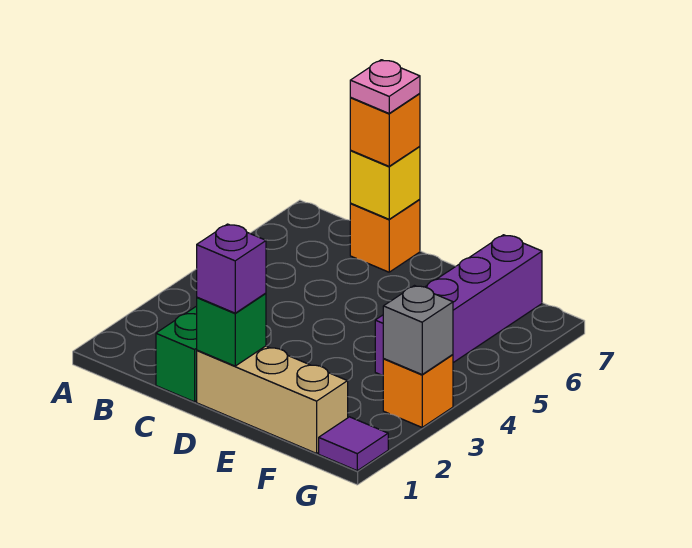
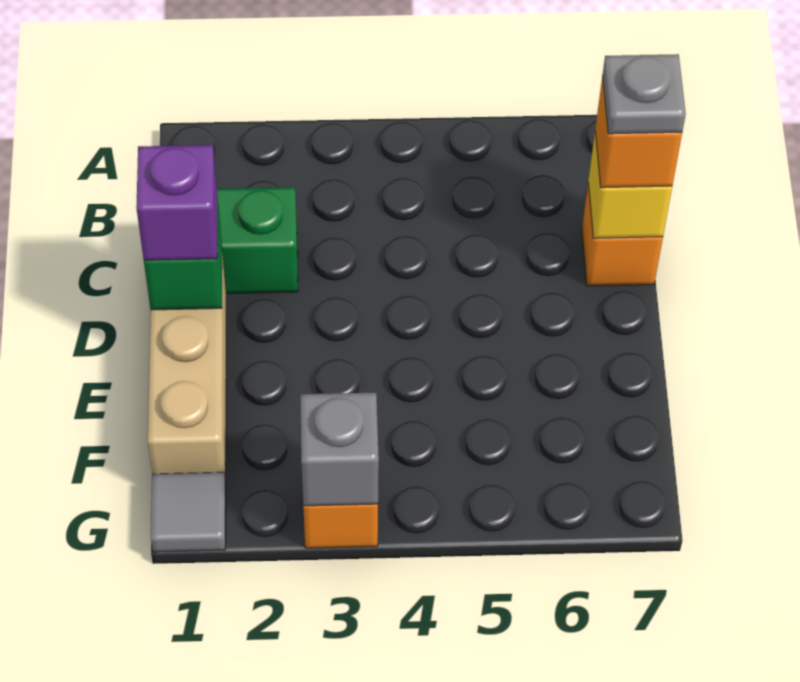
pink plate C7 level 4 -> grey plate C7 level 4
purple brick F4:F7 level 1 -> none
purple tile G1 level 1 -> grey tile G1 level 1

